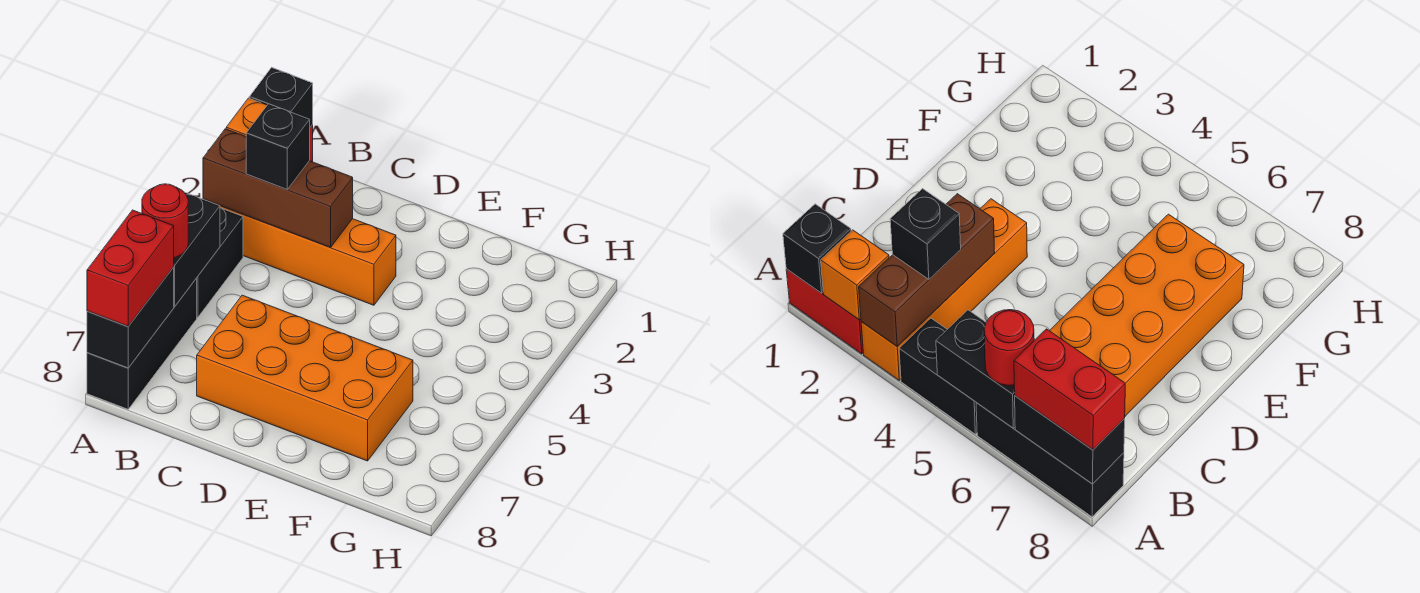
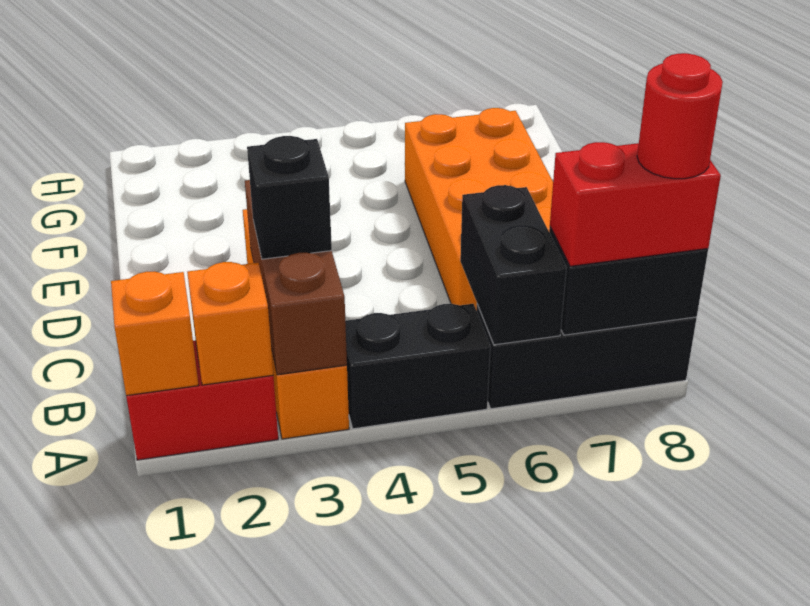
black brick A1 level 2 -> orange brick A1 level 2
black brick A5:A6 level 2 -> black brick A6:B6 level 2
red round brick A6 level 3 -> red round brick A8 level 4

